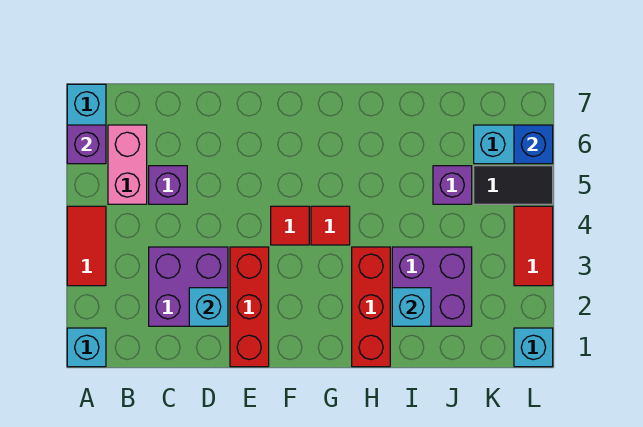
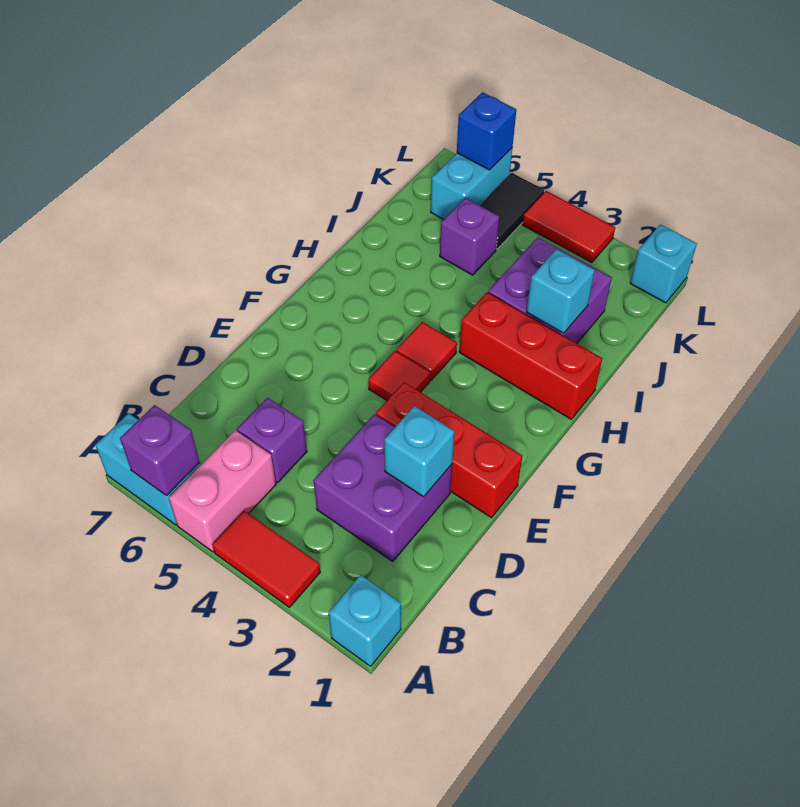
pink brick B5:B6 level 1 -> pink brick A5:B5 level 1

